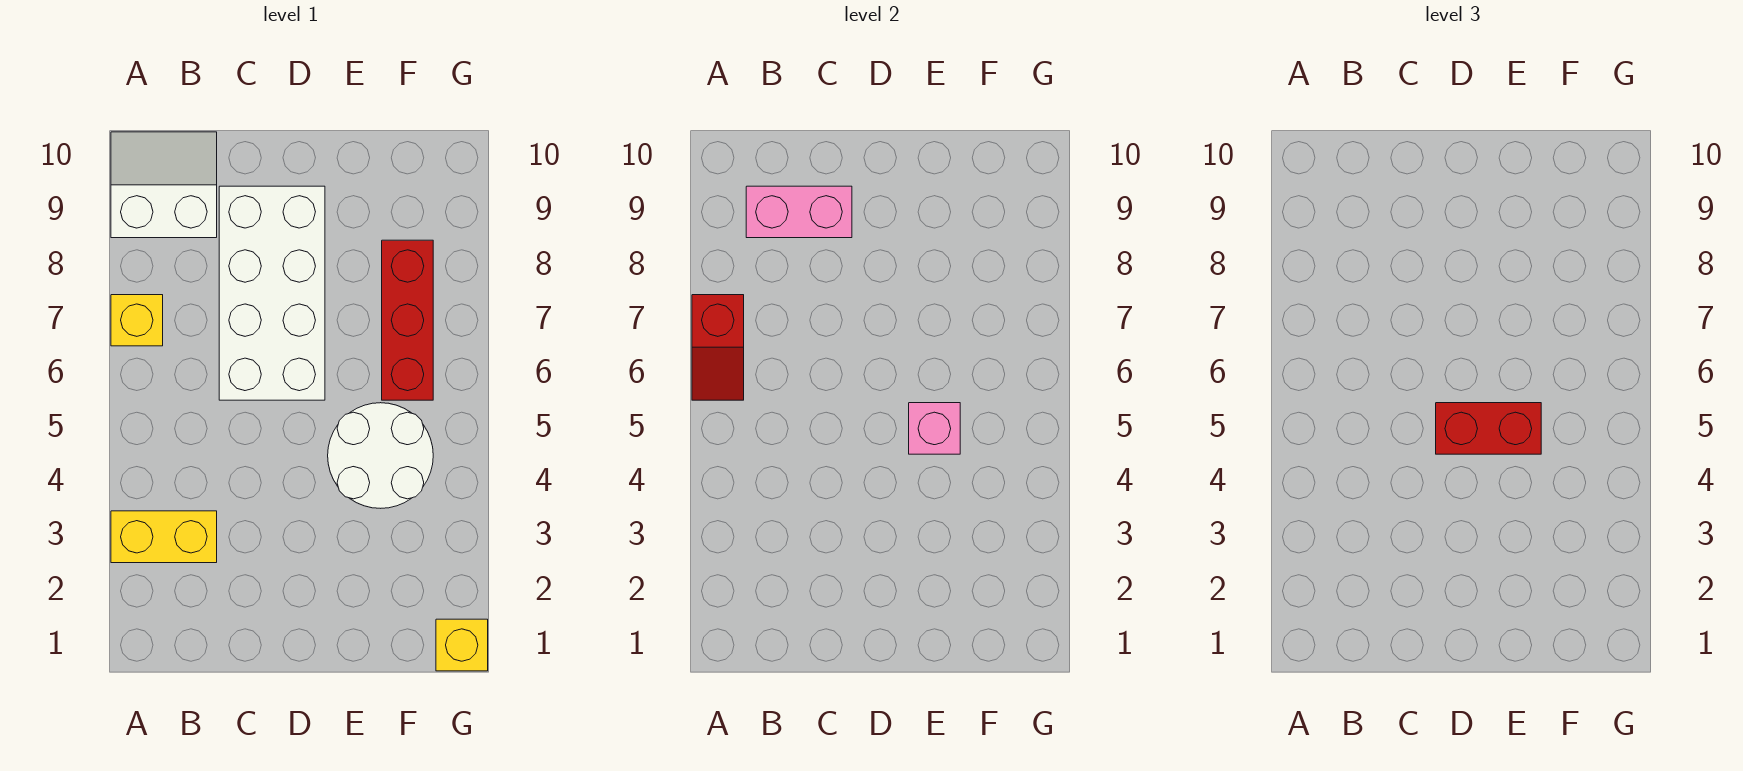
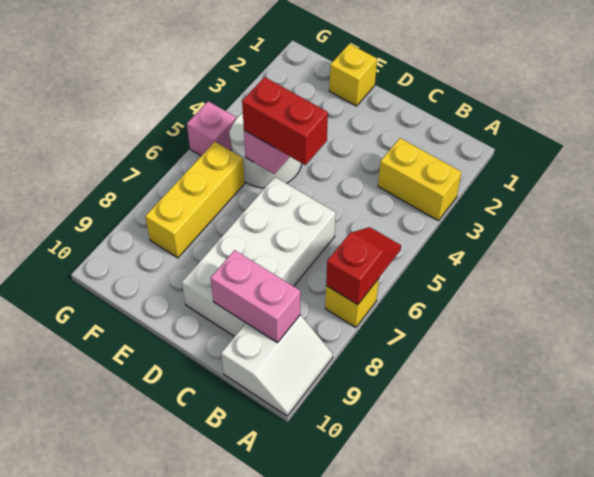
white slope A9:B10 level 1 top 9 -> white slope A9:B10 level 1 top B
red brick F6:F8 level 1 -> yellow brick F6:F8 level 1
yellow brick G1 level 1 -> yellow brick E1 level 1
none -> pink brick G5 level 1

